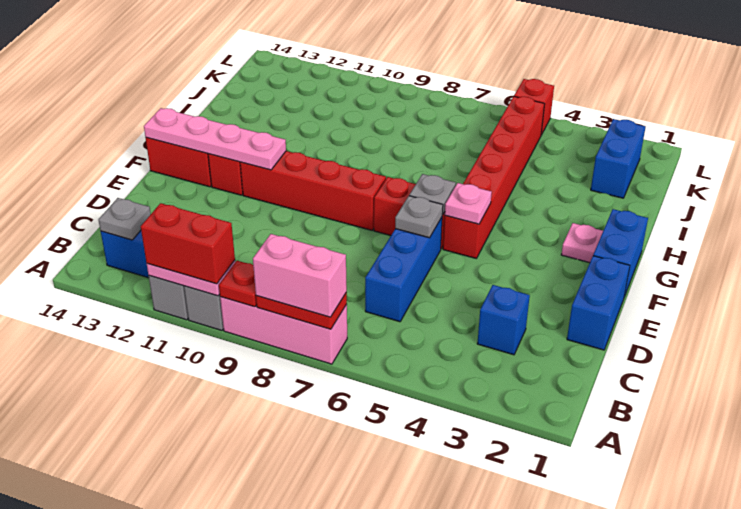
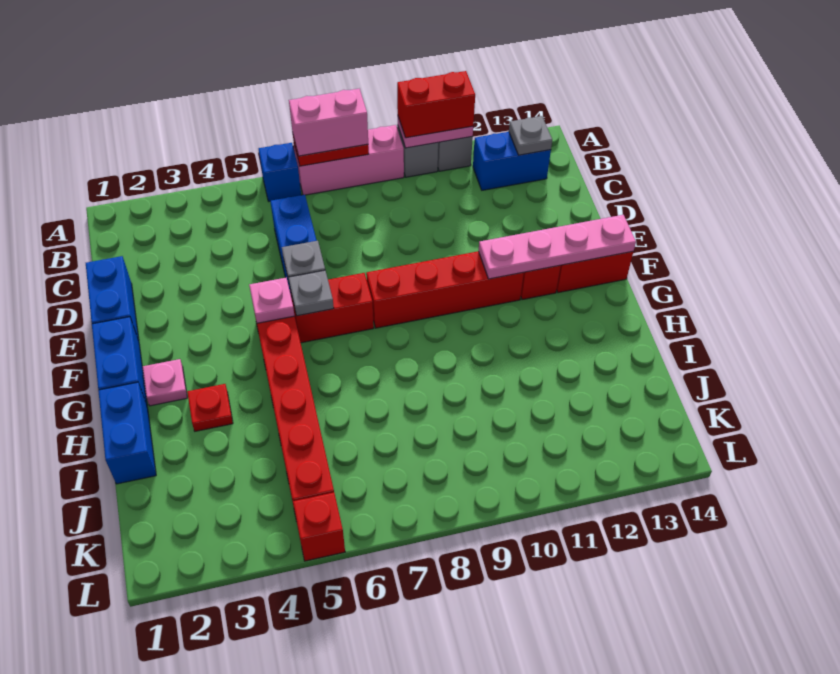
red plate A9 level 2 -> red plate H3 level 1
blue brick C3 level 1 -> blue brick A6 level 1
blue brick J2:K2 level 1 -> blue brick H1:I1 level 1

